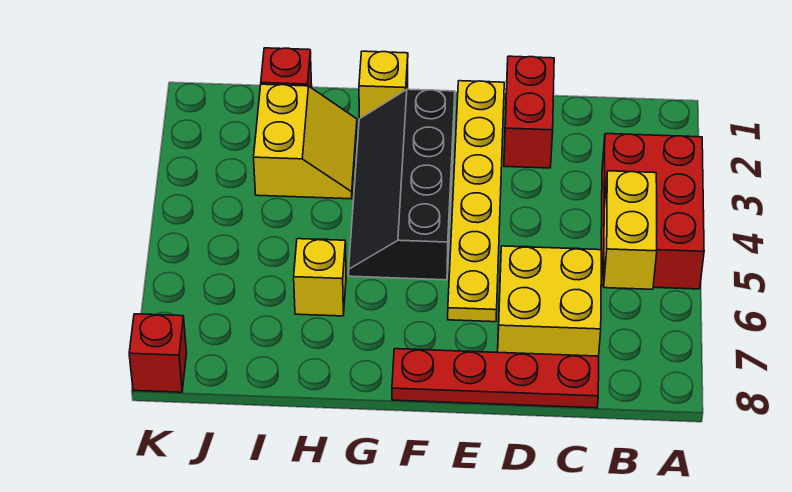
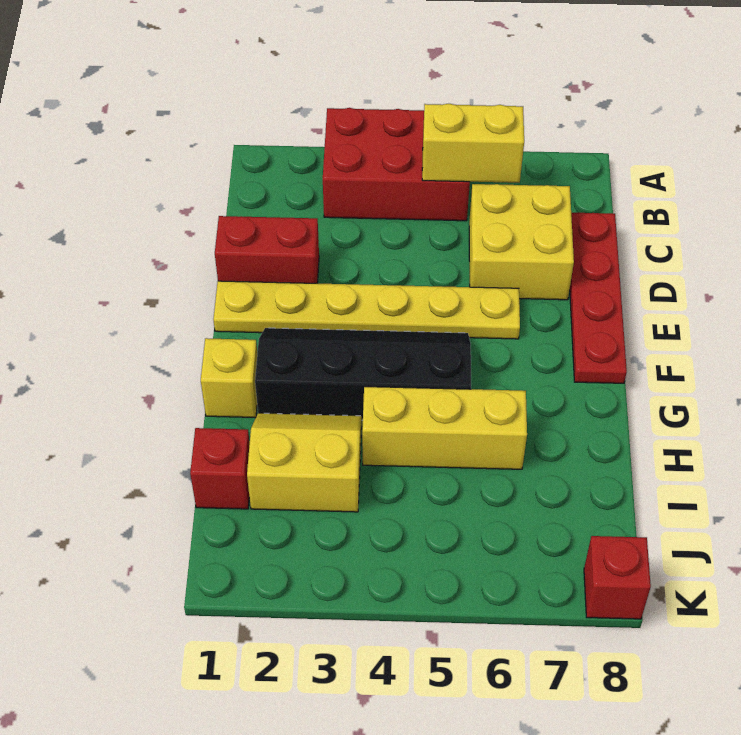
black slope F2:G5 level 1 top F -> black slope F2:G5 level 1 top G
yellow brick H6 level 1 -> yellow brick H4:H6 level 1

